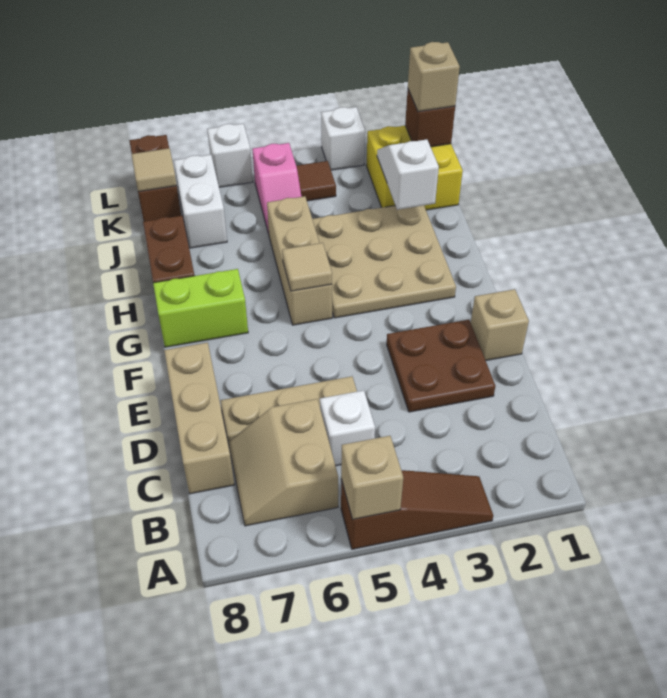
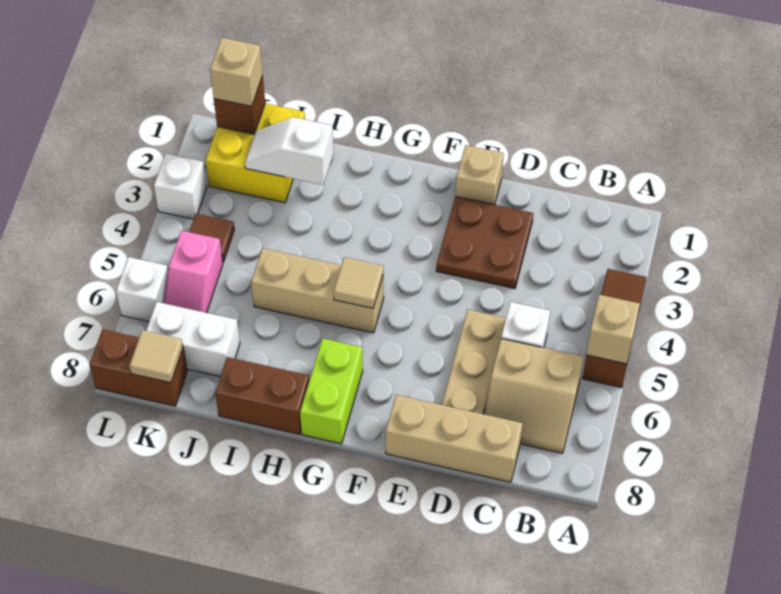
tan plate G2:I4 level 1 -> none
pink slope J5:K5 level 1 top K -> pink slope K5:K6 level 1 top 5

